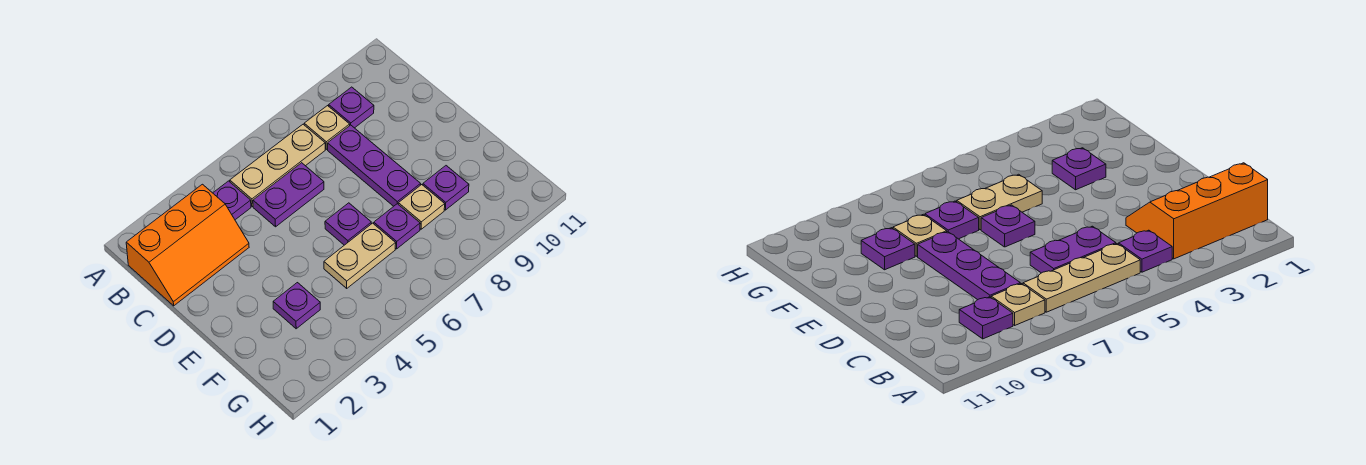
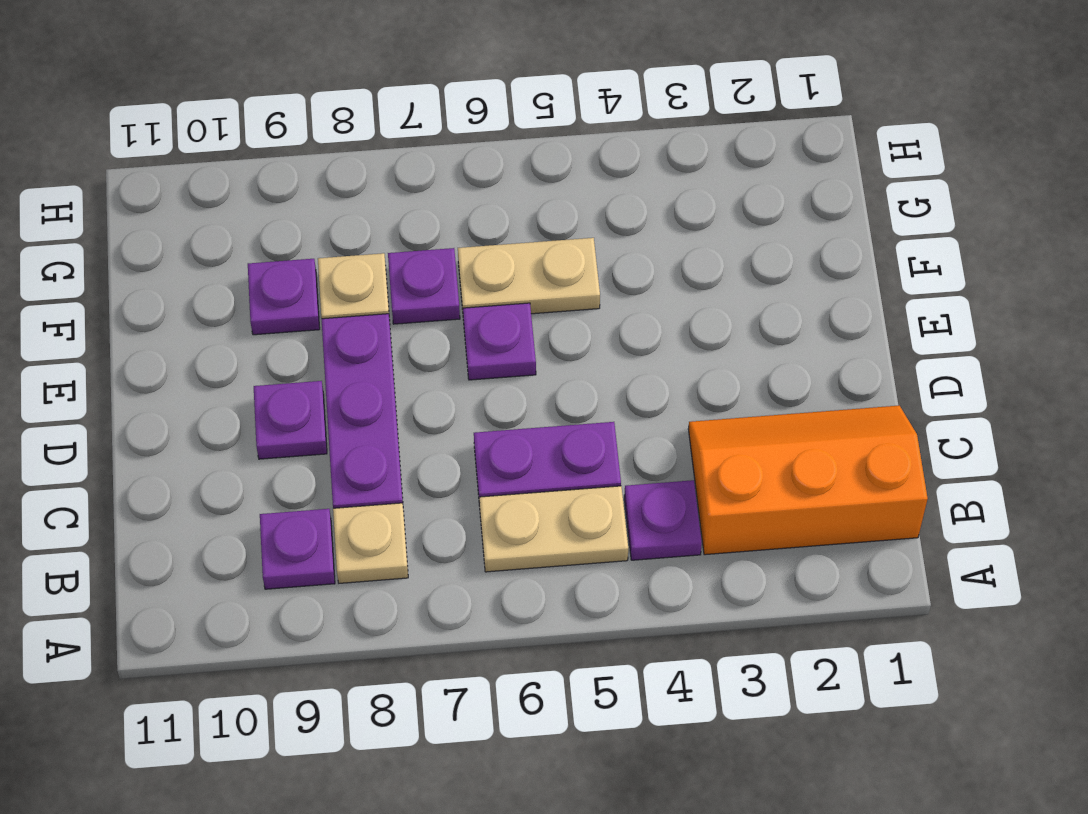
tan plate B5:B7 level 1 -> tan plate B5:B6 level 1
purple plate F3 level 1 -> purple plate D9 level 1

